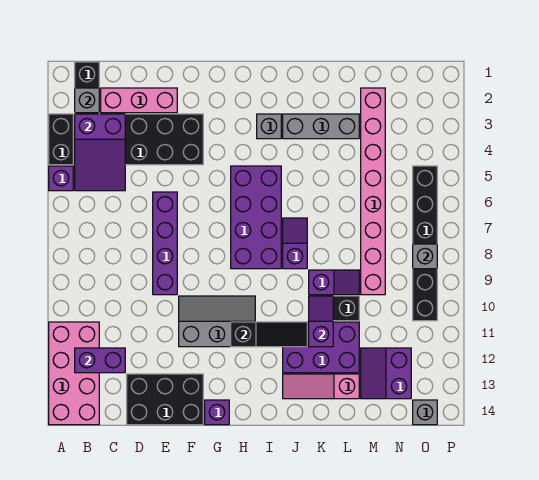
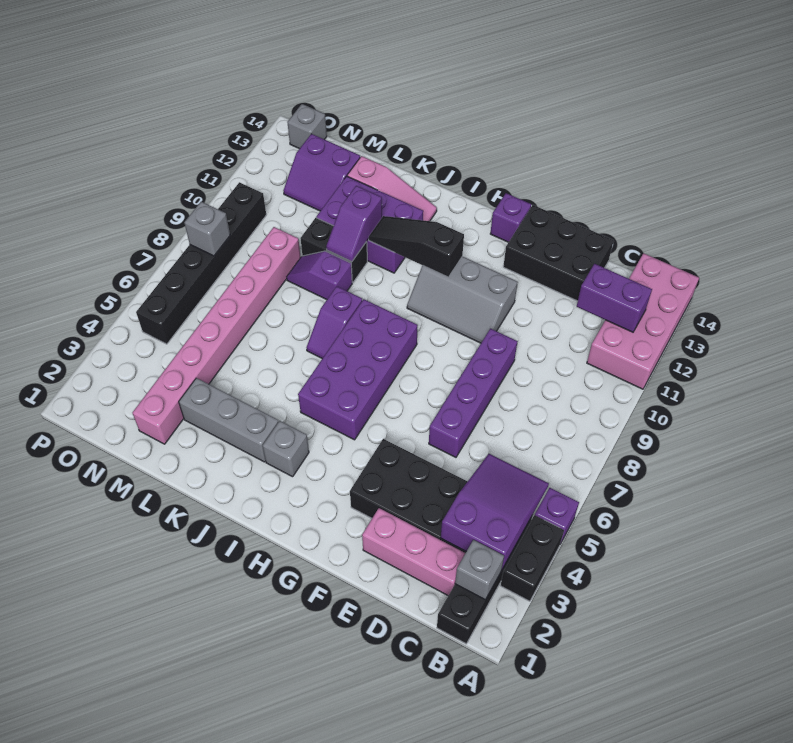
purple slope M12:N13 level 1 top N -> purple slope M12:N13 level 1 top 13

